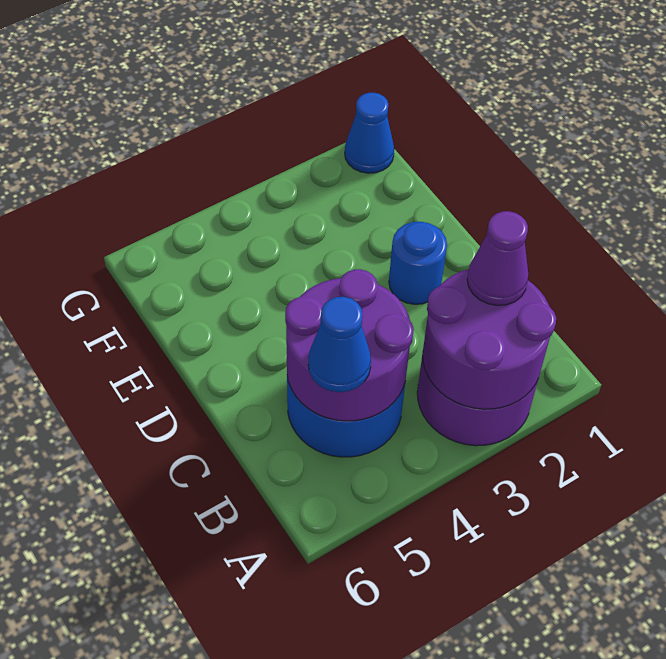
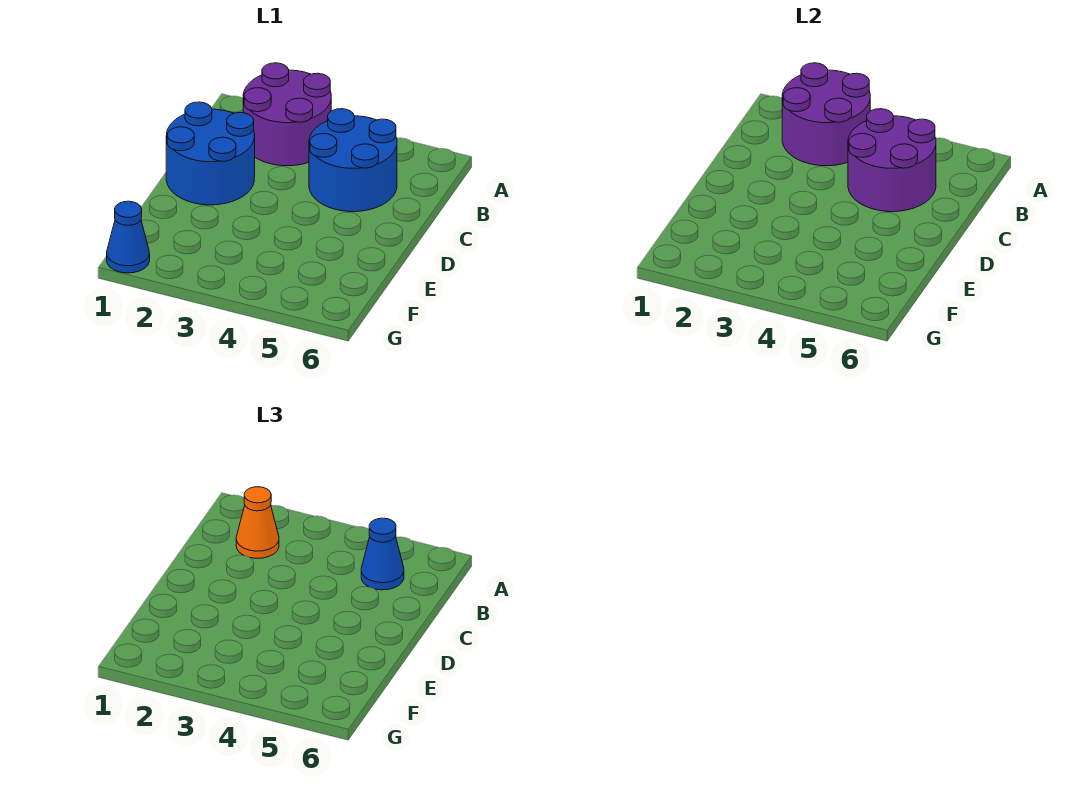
purple cone B2 level 3 -> orange cone B2 level 3
blue round brick D2 level 1 -> blue round brick C1:D2 level 1

